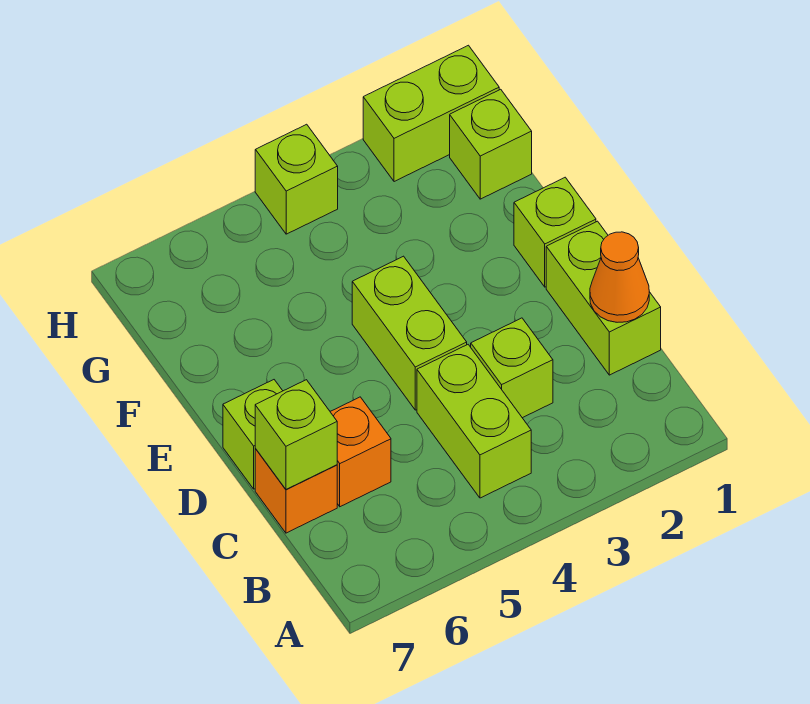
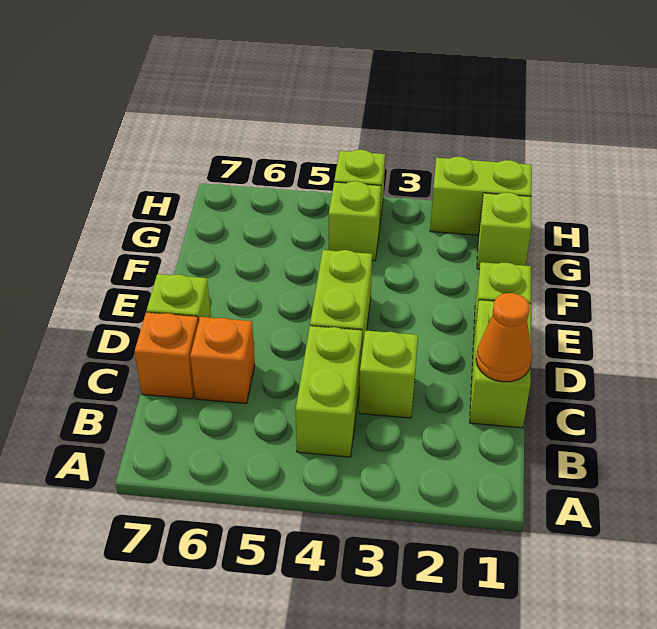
lime brick C7 level 2 -> lime brick G4 level 1

